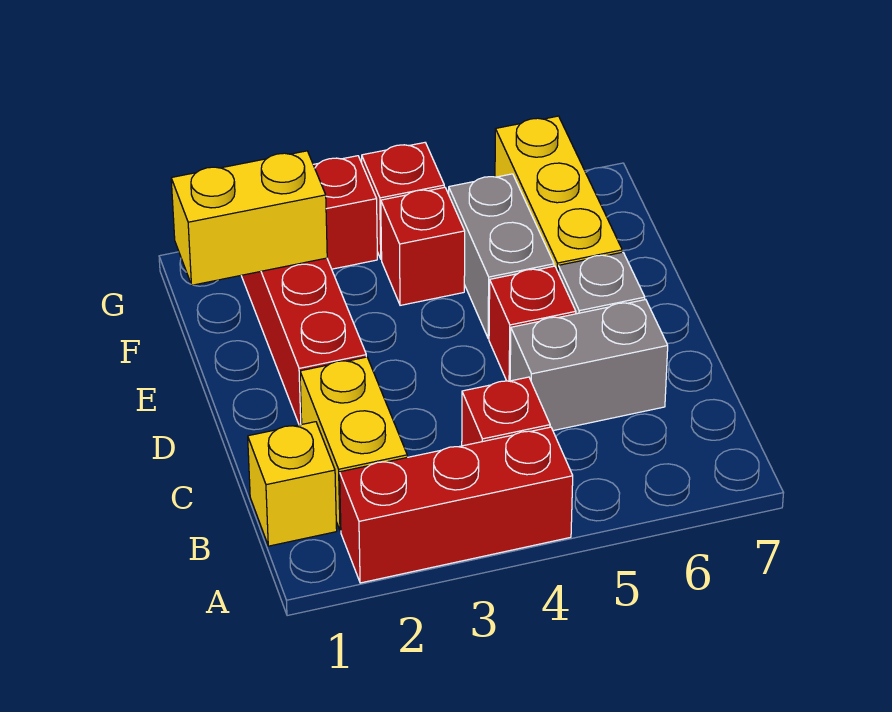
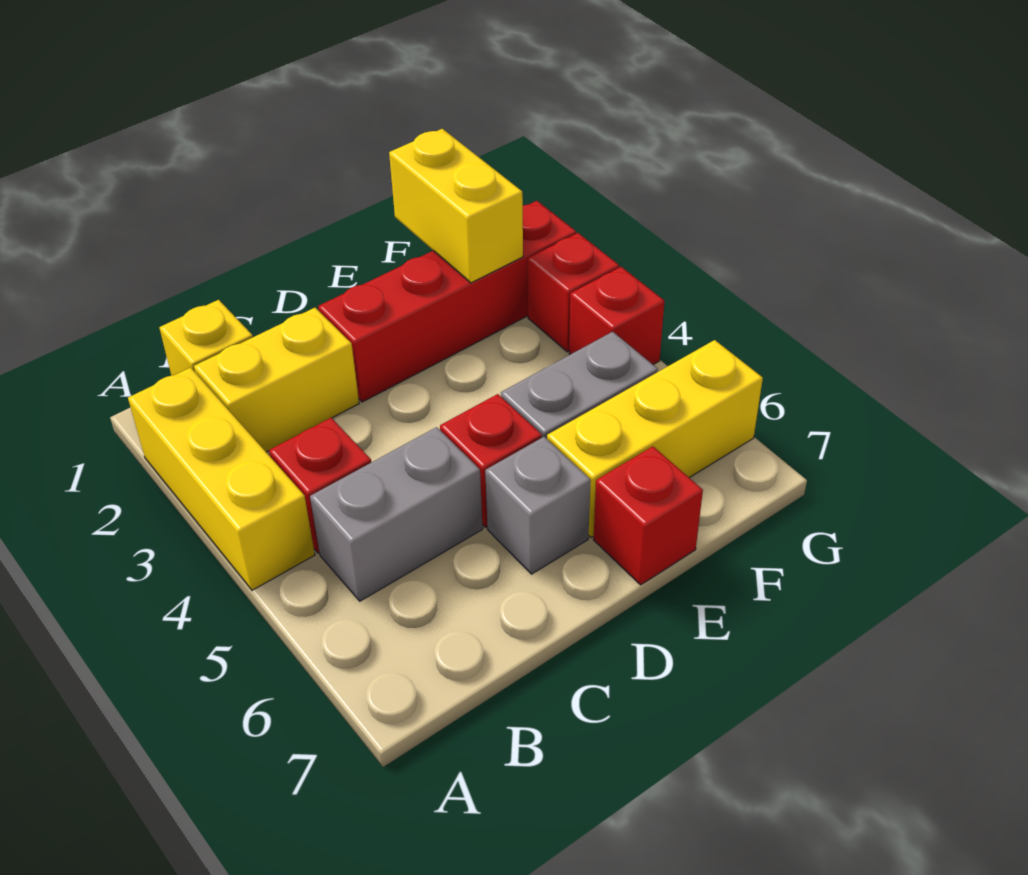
red brick A2:A4 level 1 -> yellow brick A2:A4 level 1
grey brick C5:C6 level 1 -> grey brick B5:C5 level 1
red brick F4 level 1 -> red brick E7 level 1

